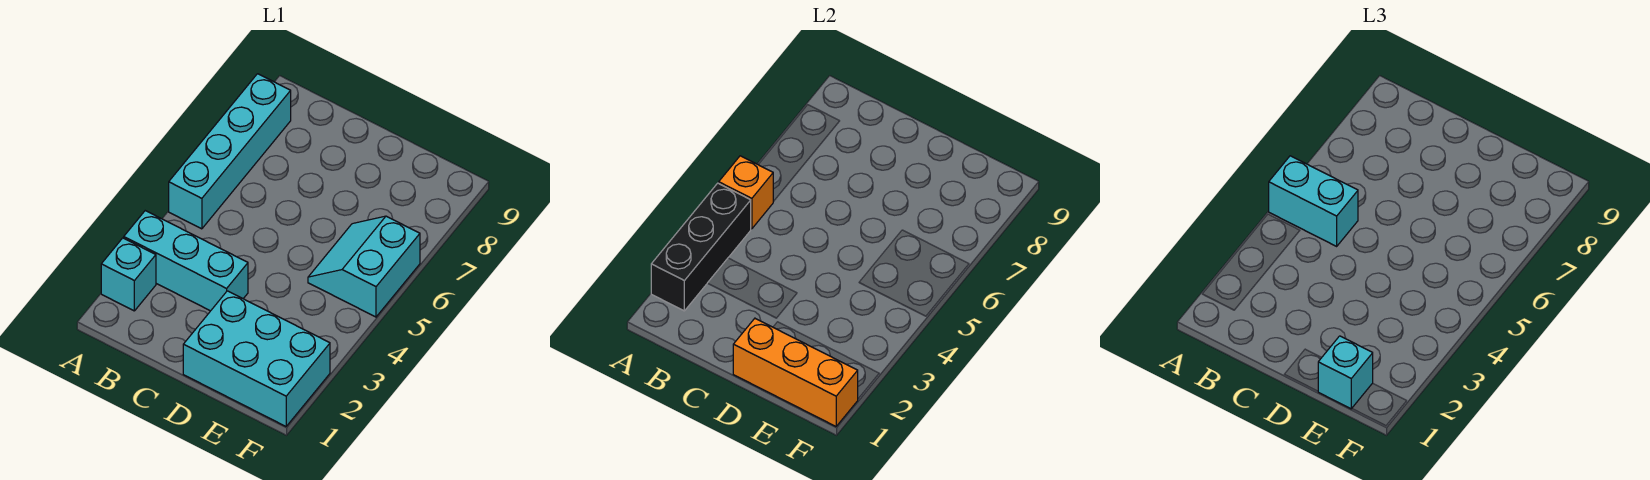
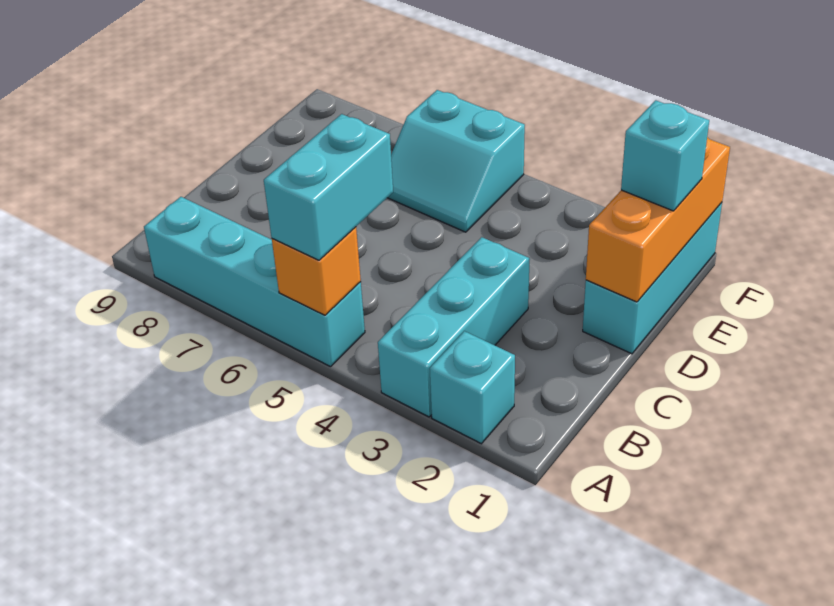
black brick A2:A4 level 2 -> none
cyan brick D1:F2 level 1 -> cyan brick D1:F1 level 1

